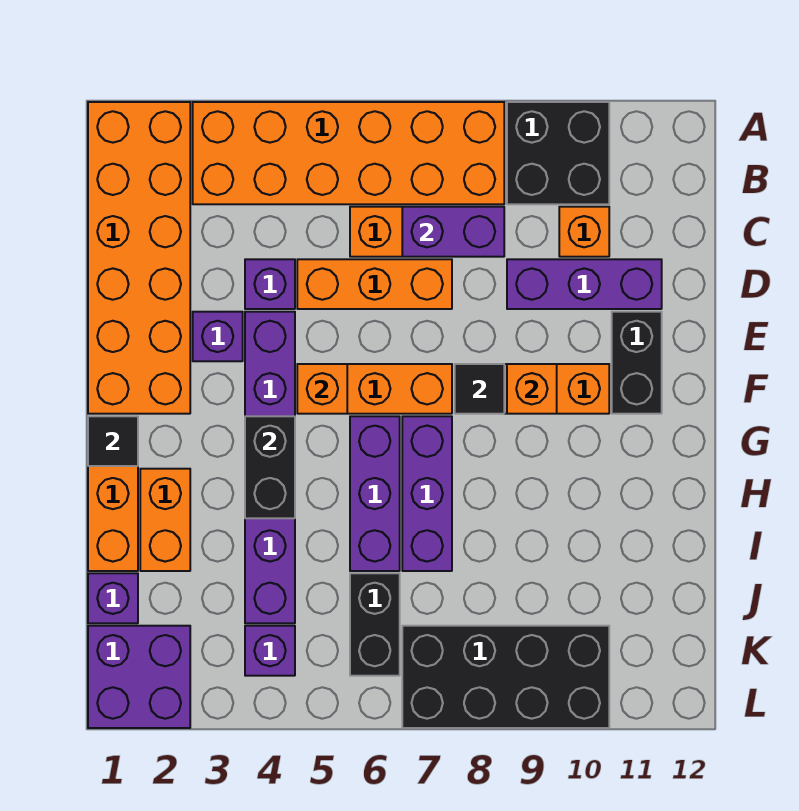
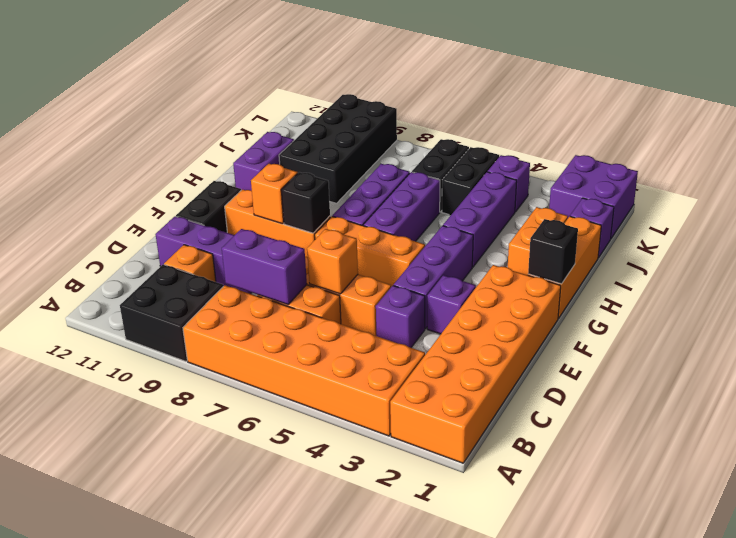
orange brick F5 level 2 -> orange brick D6 level 2
black tile F8 level 2 -> black brick F8 level 2
black tile G1 level 2 -> black brick G1 level 2
black brick G4:H4 level 2 -> black brick J5:K5 level 1
none -> purple brick H11:I11 level 1
black brick K7:L10 level 1 -> black brick I9:L10 level 1

